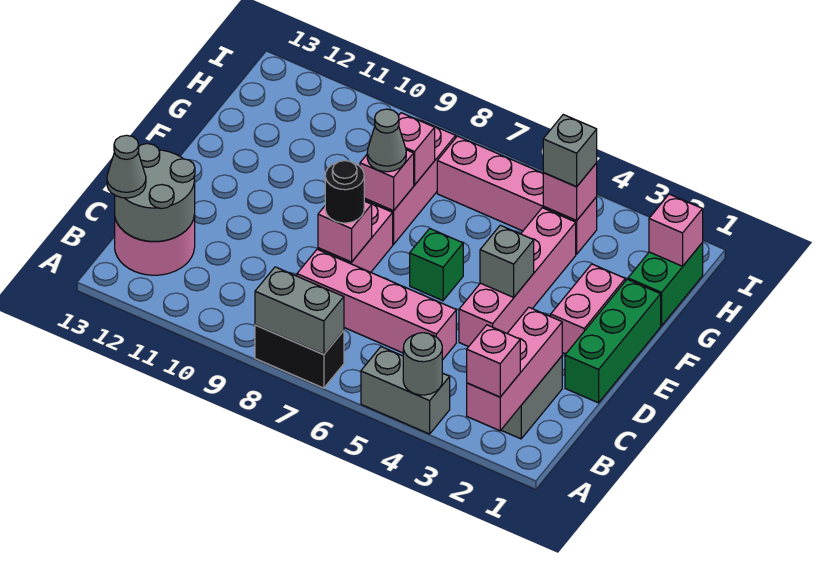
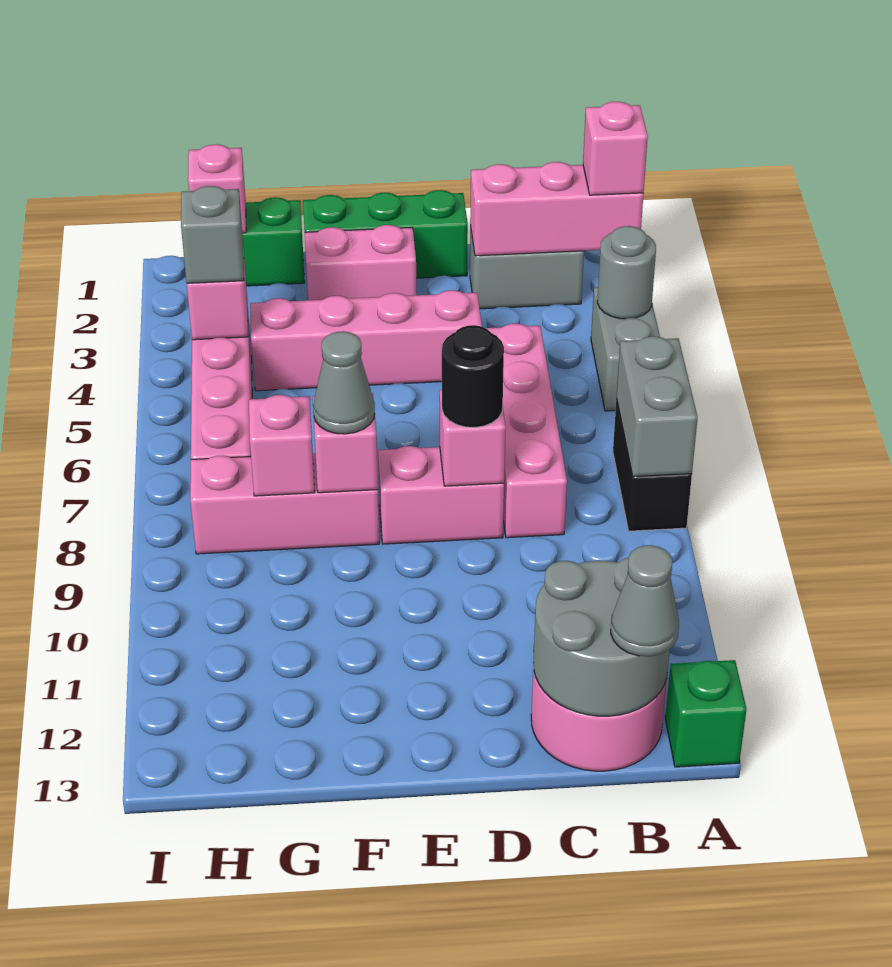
grey brick E4 level 2 -> none
green brick E6 level 1 -> green brick A13 level 1

